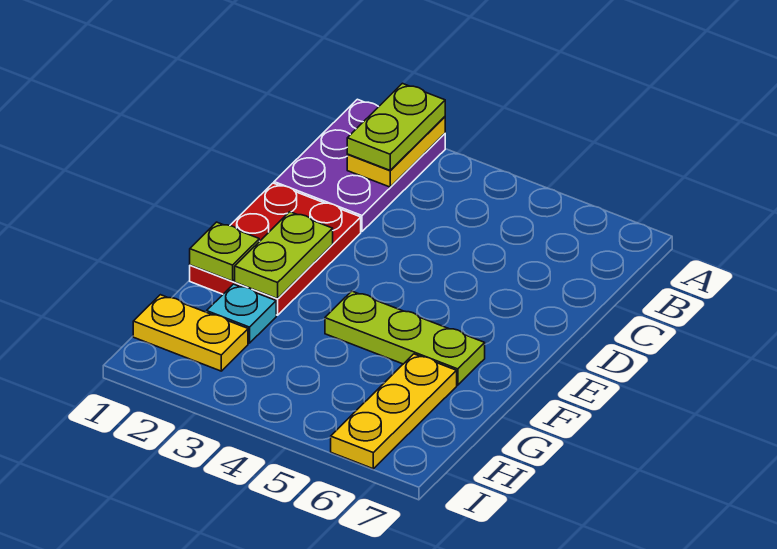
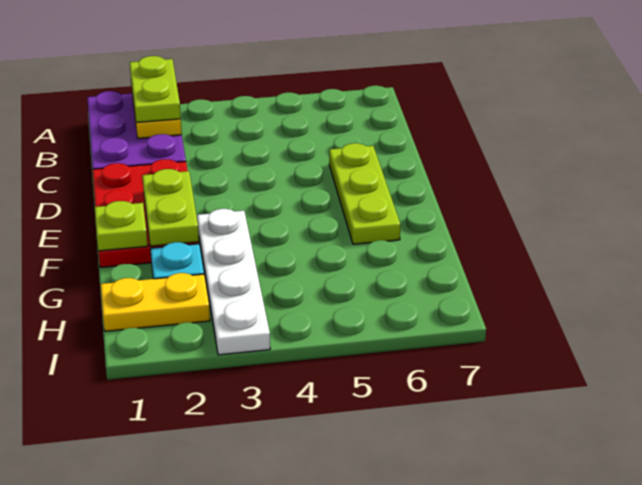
none -> white plate F3:I3 level 1
lime plate F4:F6 level 1 -> lime plate D6:F6 level 1
yellow plate G6:I6 level 1 -> none

